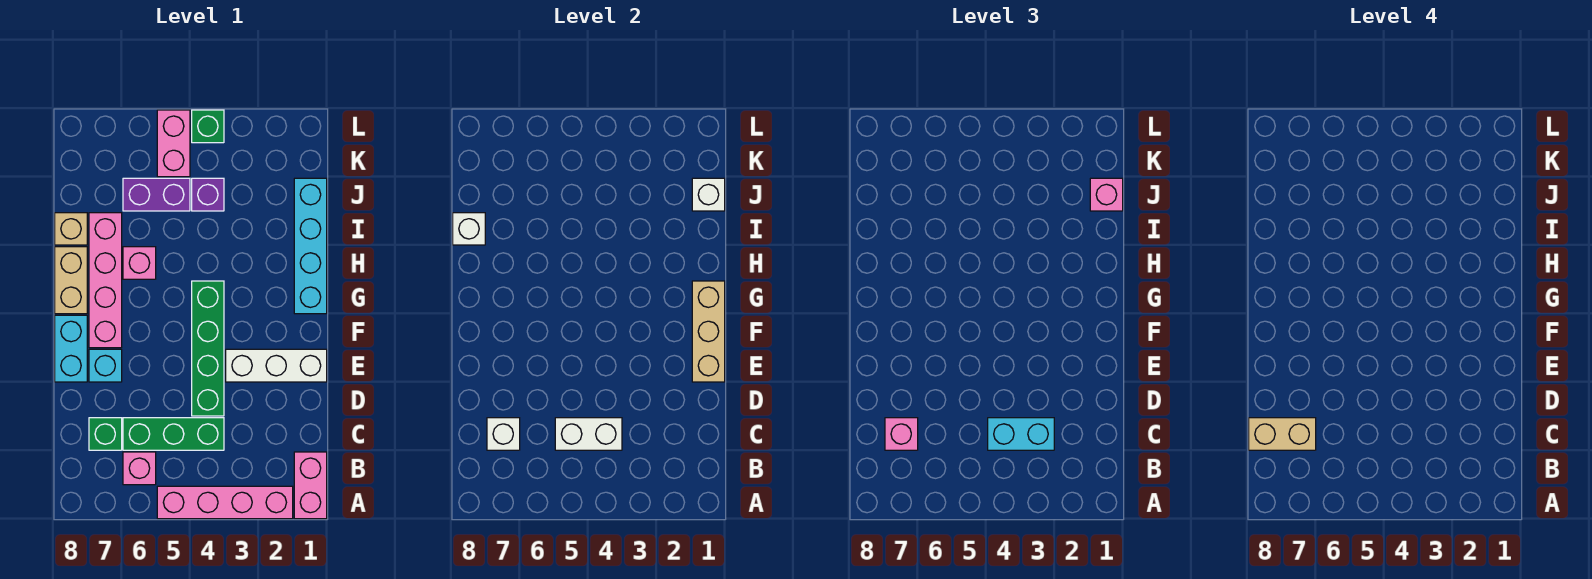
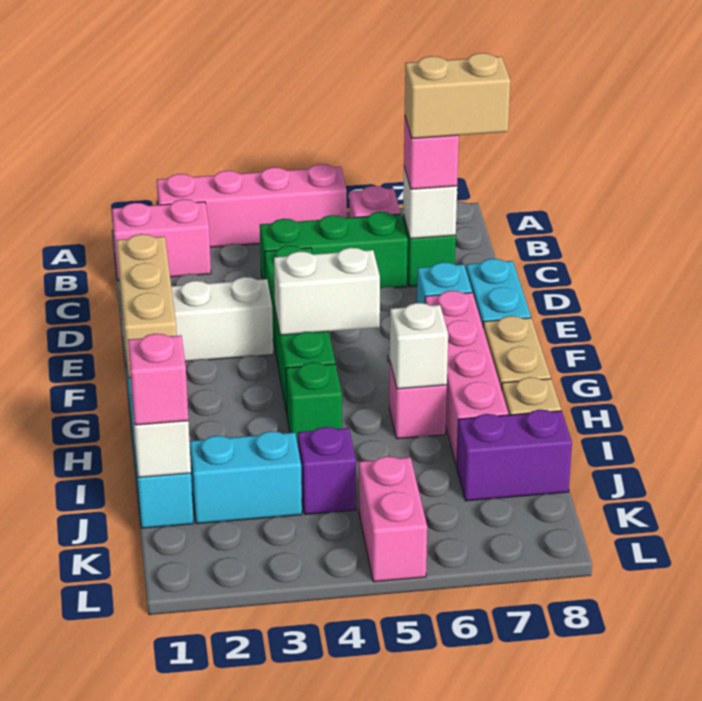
pink brick A1:B1 level 1 -> pink brick B1:B2 level 1
cyan brick C3:C4 level 3 -> cyan brick J2:J3 level 1
white brick C4:C5 level 2 -> white brick F4:F5 level 2
white brick I8 level 2 -> white brick H6 level 2
purple brick J5:J6 level 1 -> purple brick J7:J8 level 1
green brick L4 level 1 -> green brick H4 level 1

